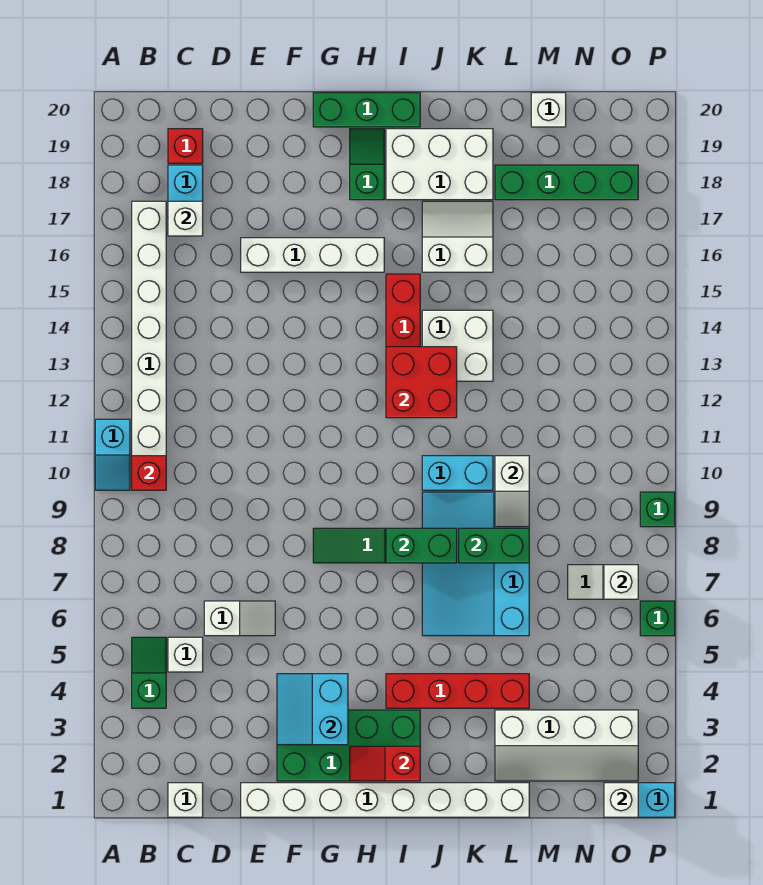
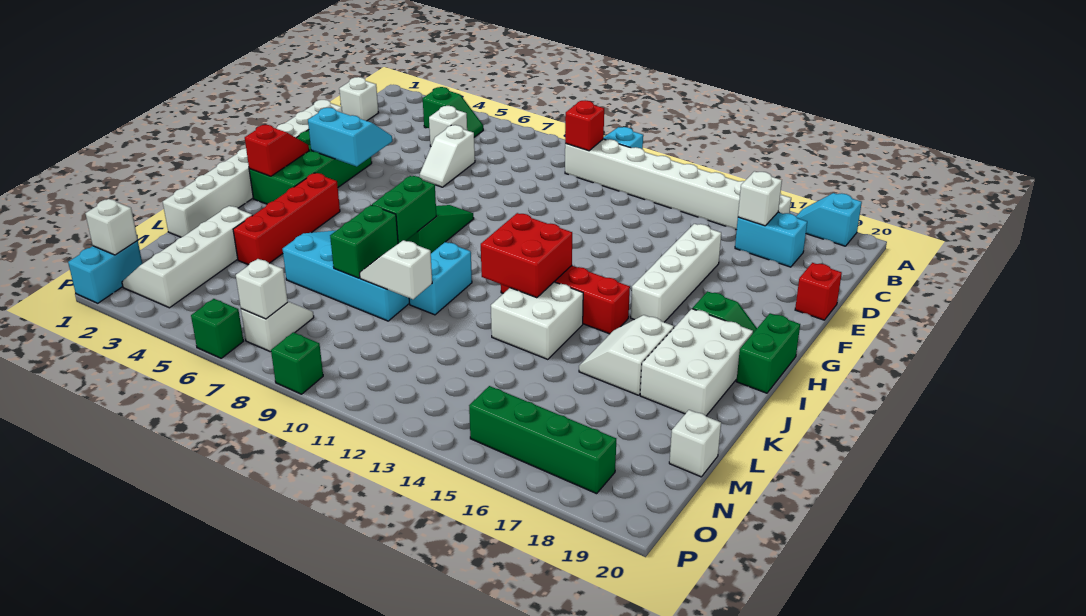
none -> cyan slope A18:A19 level 1 top 19
red brick C19 level 1 -> red brick E20 level 1
green brick G20:I20 level 1 -> green brick H20:I20 level 1
white slope J16:K17 level 1 top 16 -> white slope J16:K17 level 1 top 17
green brick L18:O18 level 1 -> green brick O15:O18 level 1

